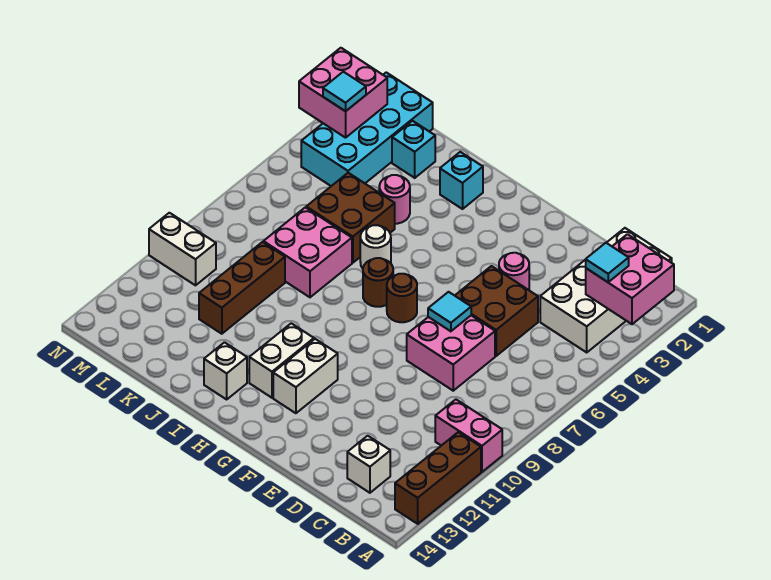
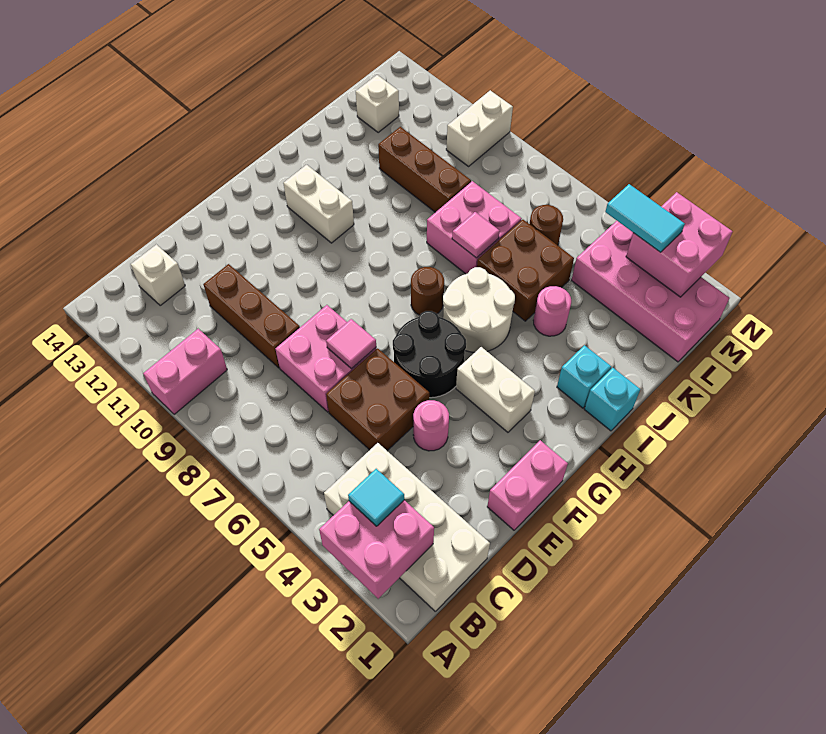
brown brick A11:A13 level 1 -> brown brick D9:D11 level 1
none -> pink brick E1:F1 level 1
cyan tile E7 level 2 -> pink tile E7 level 2
none -> black round brick F5:G6 level 1
brown round brick G7 level 1 -> brown round brick L6 level 1
white brick G11:G12 level 1 -> white brick G3:G4 level 1
white round brick I6 level 1 -> white round brick H5:I6 level 1
white brick I13 level 1 -> white brick L13 level 1
none -> pink tile J7 level 2
cyan brick K2 level 1 -> cyan brick I1 level 1
cyan brick L1:M4 level 1 -> pink brick L1:M4 level 1
cyan tile M3 level 3 -> cyan tile M3:M4 level 3

